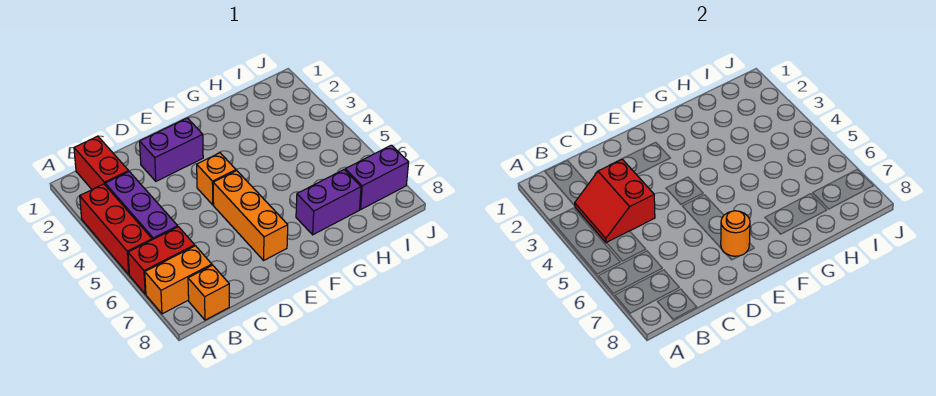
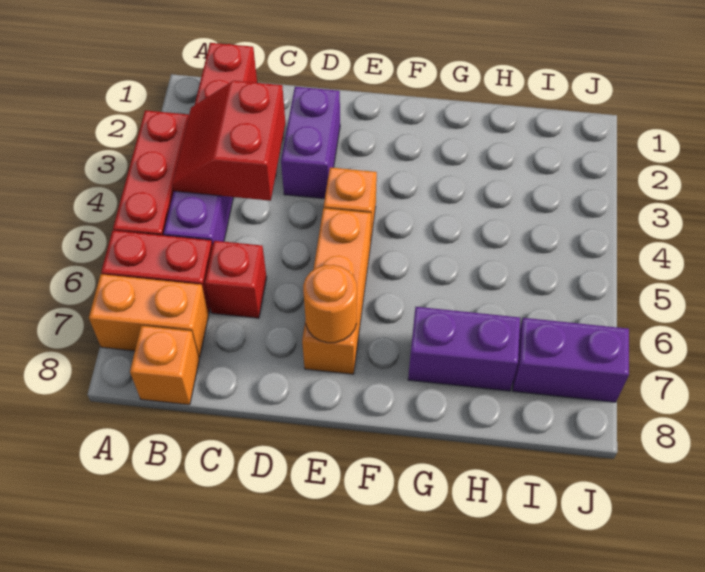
none -> red brick C6 level 1
purple brick D2:E2 level 1 -> purple brick D2:D3 level 1

